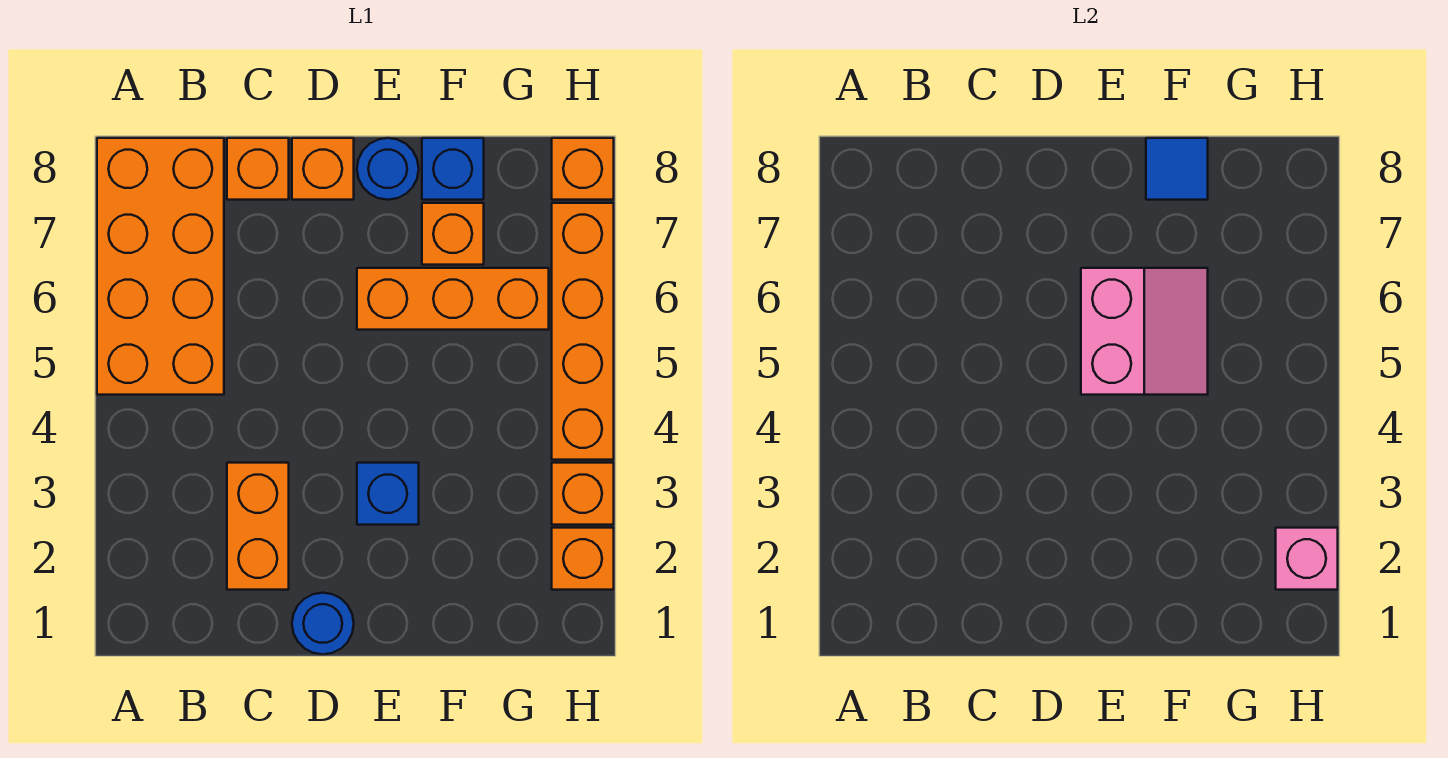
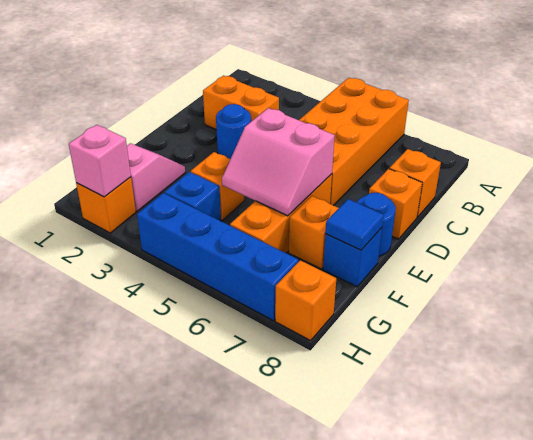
orange brick A5:B8 level 1 -> orange brick A5:D6 level 1
blue round brick D1 level 1 -> blue round brick D3 level 1
blue brick E3 level 1 -> blue brick G4 level 1
none -> pink slope F2:G2 level 1 top G
orange brick H3 level 1 -> orange brick F4 level 1
orange brick H4:H7 level 1 -> blue brick H4:H7 level 1

